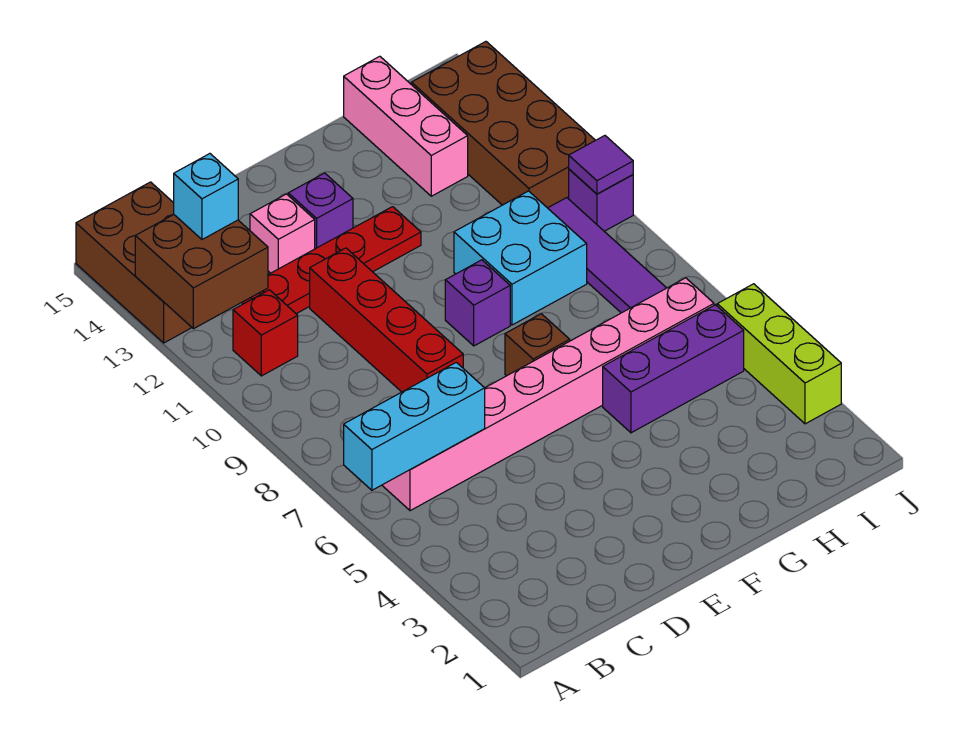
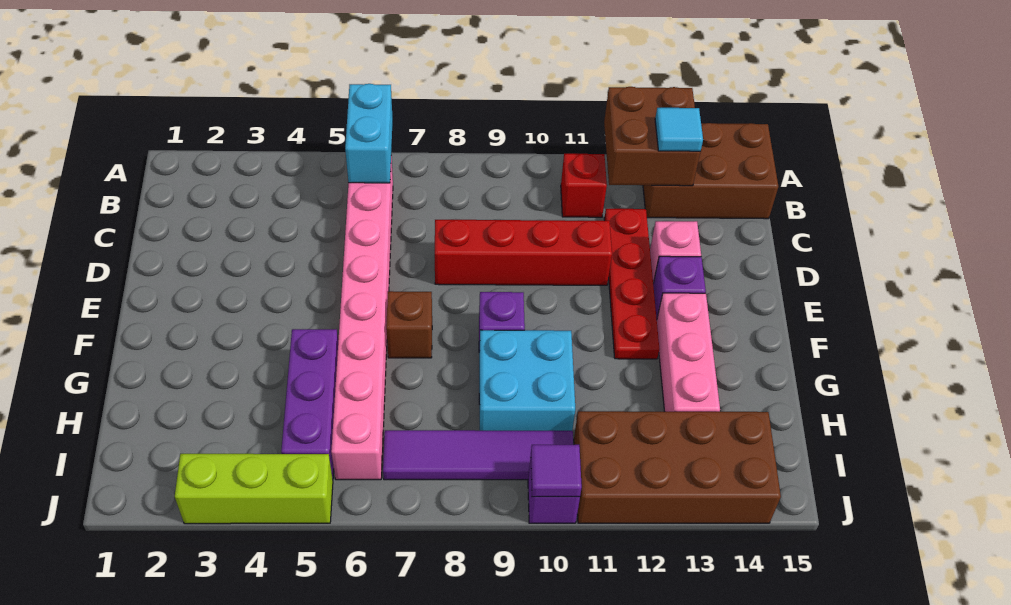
cyan brick A6:C6 level 2 -> cyan brick A6:B6 level 2
cyan brick B13 level 3 -> cyan tile B13 level 3
pink brick H13:H15 level 1 -> pink brick F13:H13 level 1

